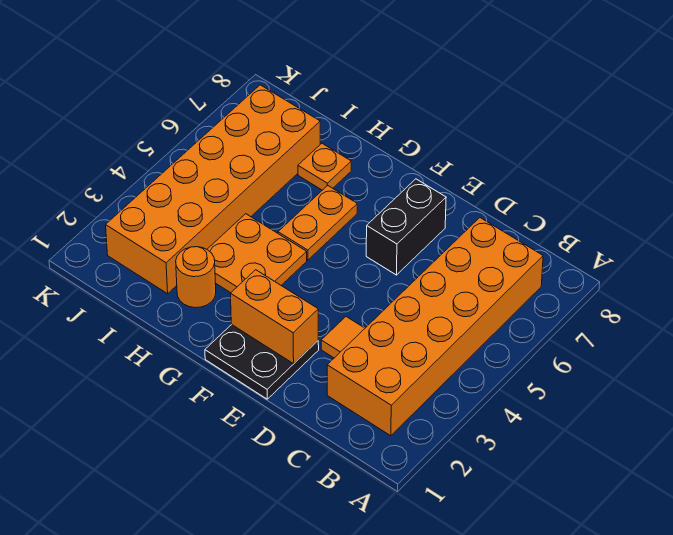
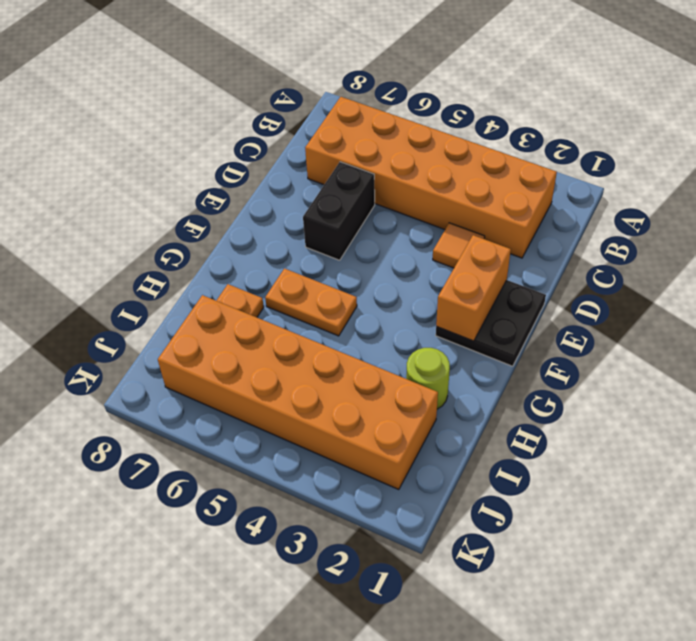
black brick E6:E7 level 1 -> black brick D6:E6 level 1
orange plate G3:H4 level 1 -> none
orange round brick H2 level 1 -> lime round brick H2 level 1

